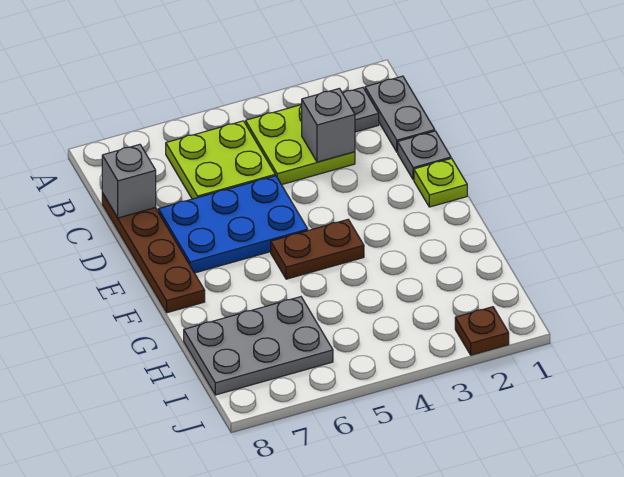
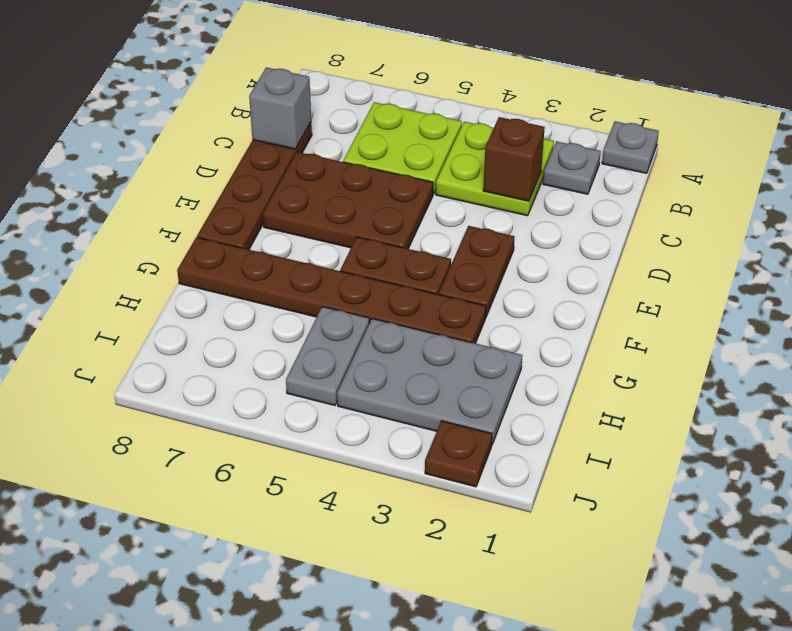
grey plate B1:C1 level 1 -> grey plate H5:I5 level 1
grey brick C3 level 2 -> brown brick C3 level 2
grey plate D1 level 1 -> grey plate A1 level 1
blue plate D5:E7 level 1 -> brown plate D5:E7 level 1
lime plate E1 level 1 -> none
none -> brown plate E3:F3 level 1
none -> brown plate G3:G8 level 1
grey plate H6:I8 level 1 -> grey plate H2:I4 level 1

